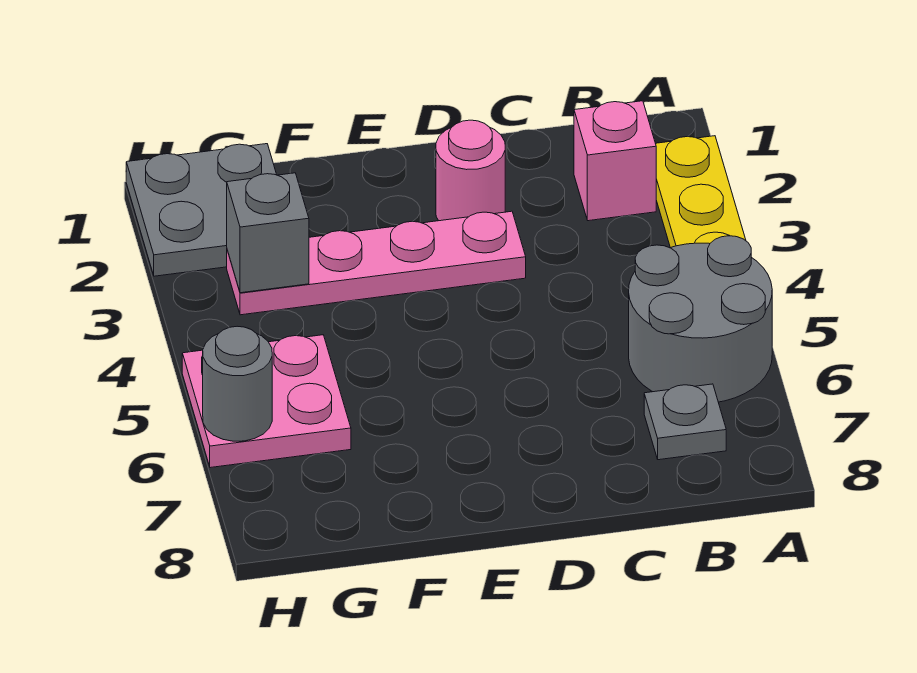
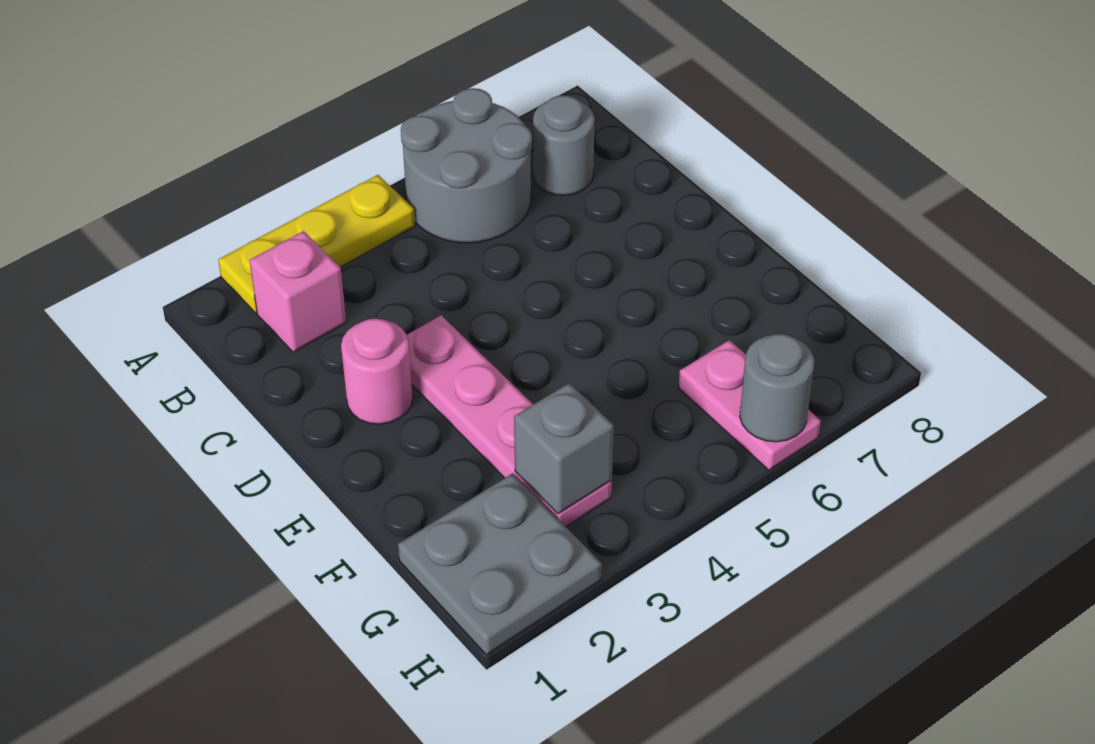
grey plate B7 level 1 -> grey round brick B7 level 1
pink plate G5:H6 level 1 -> pink plate G6:H6 level 1

